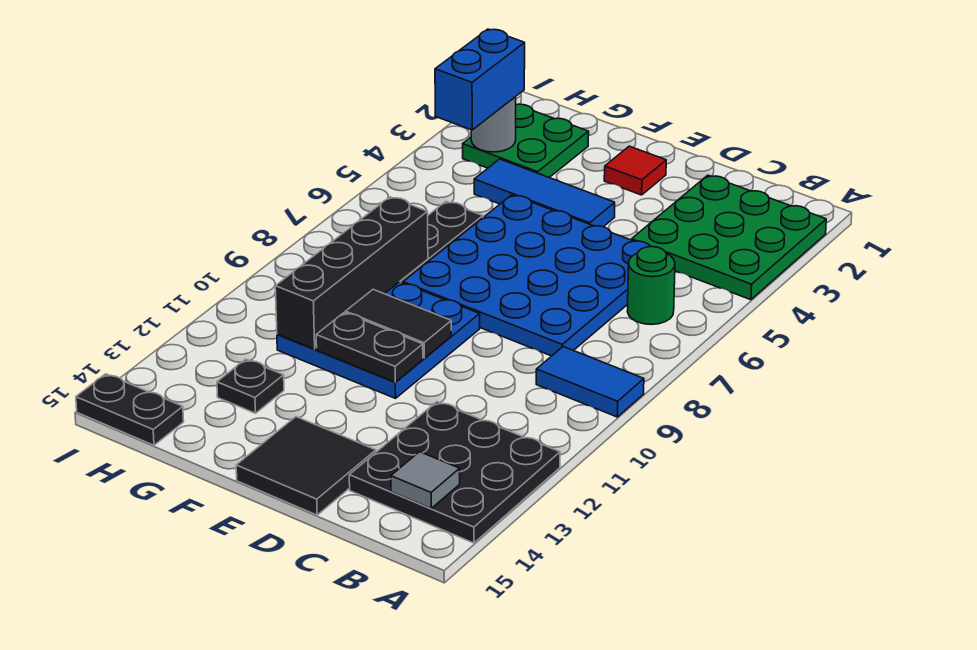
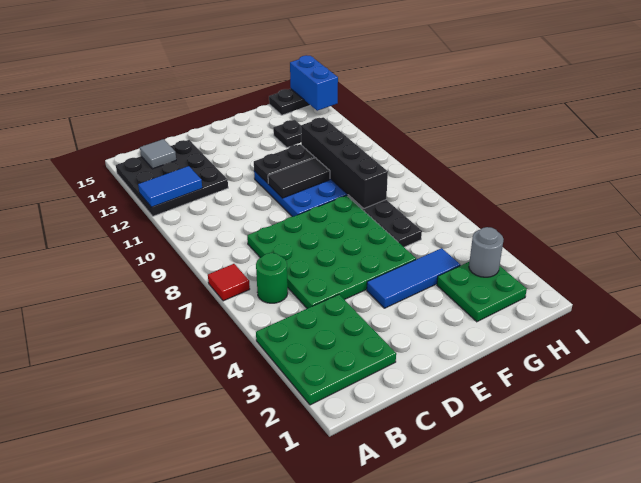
blue tile A9:B9 level 1 -> blue tile A12:B12 level 2
blue plate C5:F8 level 1 -> green plate C5:F8 level 1
black tile D14:E15 level 1 -> none
red tile E2 level 1 -> red tile A7 level 1
blue brick H3:H4 level 3 -> blue brick I14:I15 level 2

